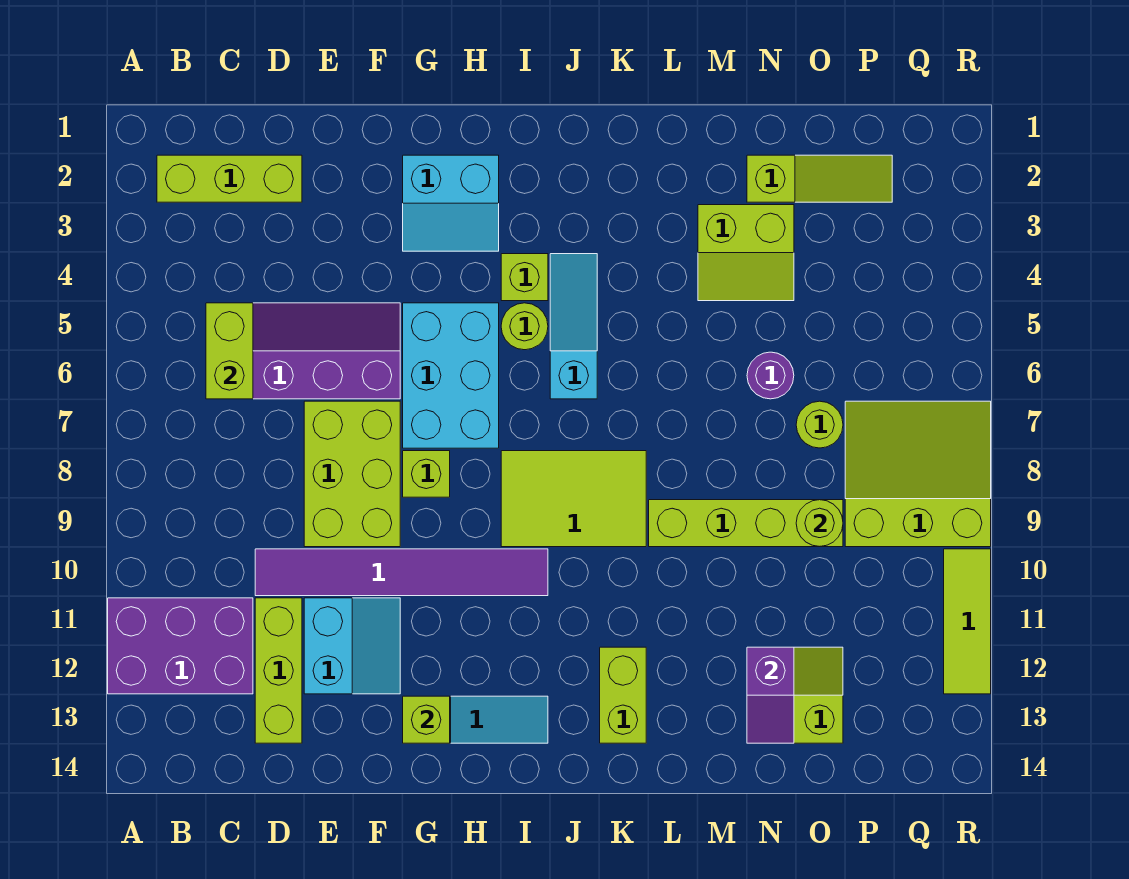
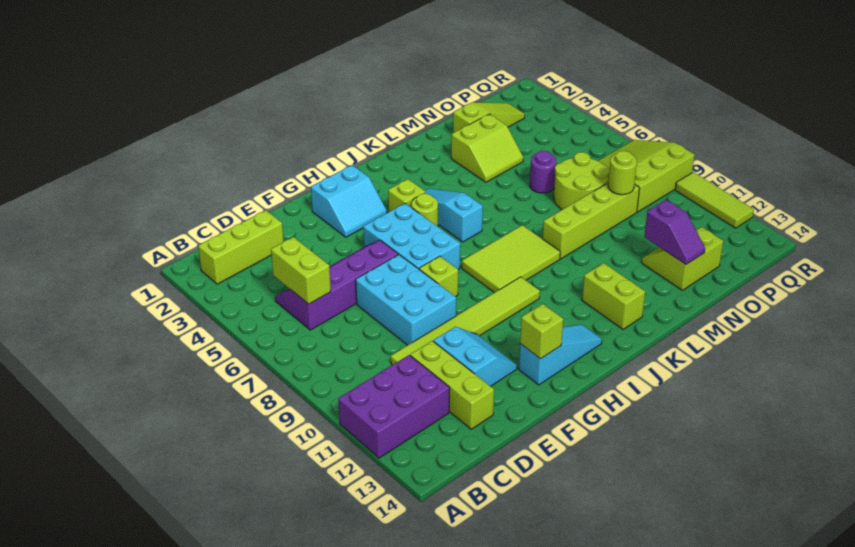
purple tile D10:I10 level 1 -> lime tile D10:I10 level 1
lime brick E7:F9 level 1 -> cyan brick E7:F9 level 1
lime round brick O7 level 1 -> lime round brick N7:O8 level 1

